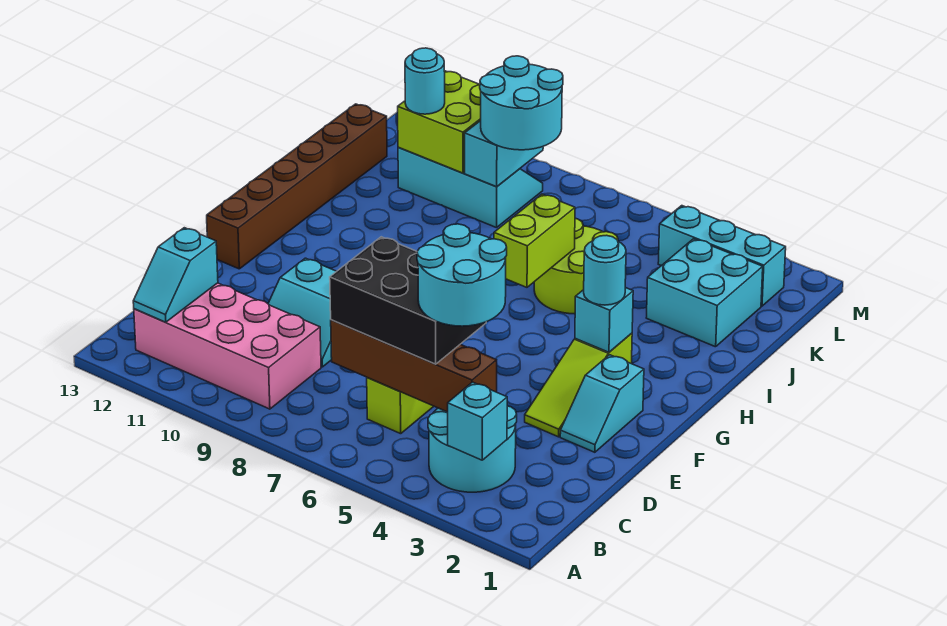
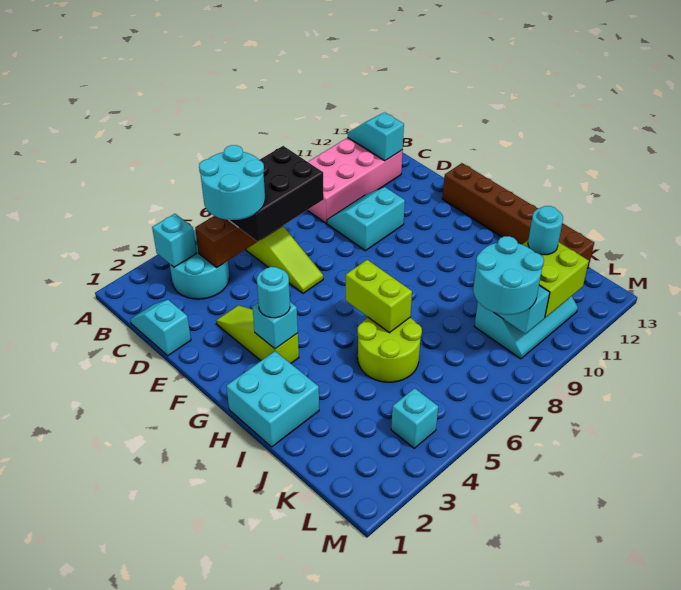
cyan slope E2:F2 level 1 top F -> cyan slope C1:D1 level 1 top D
cyan brick J2:K3 level 1 -> cyan brick H1:I2 level 1
cyan brick L2:L4 level 1 -> cyan brick L4 level 1

